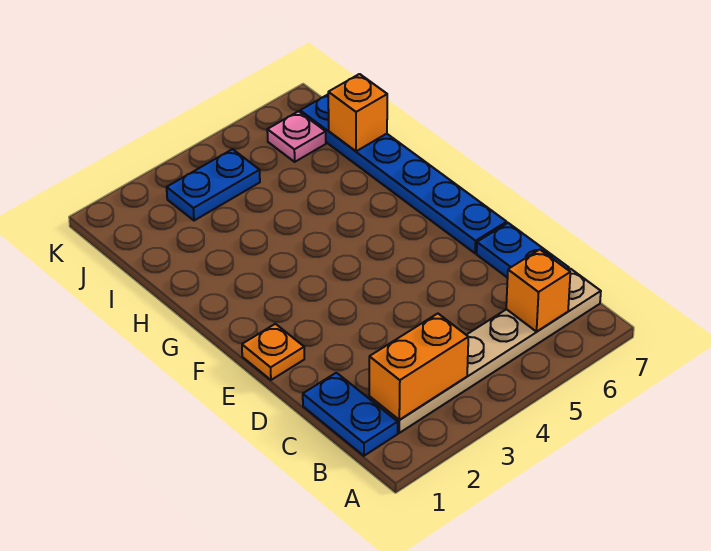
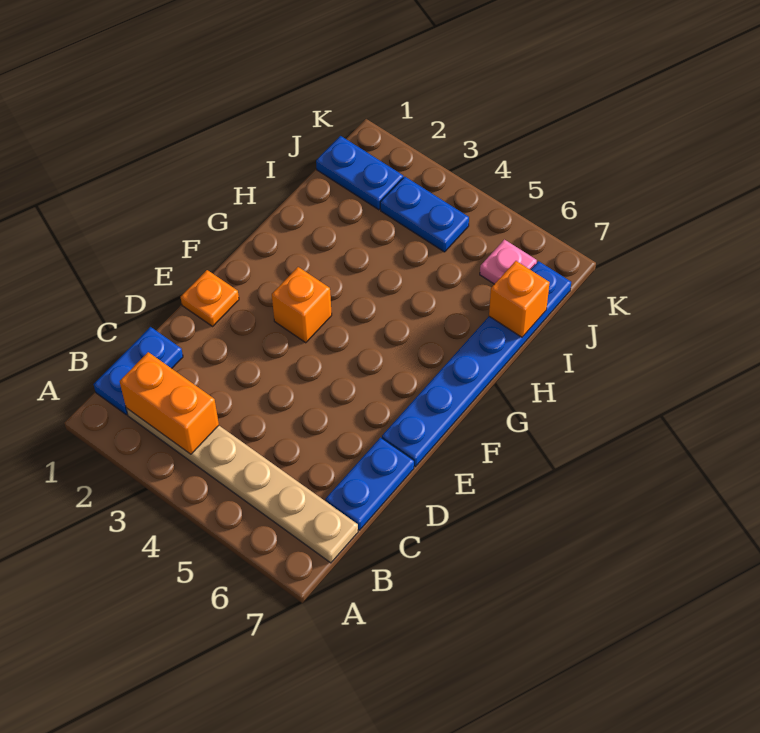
orange brick B6 level 2 -> orange brick F3 level 1
none -> blue plate J1:J2 level 1

